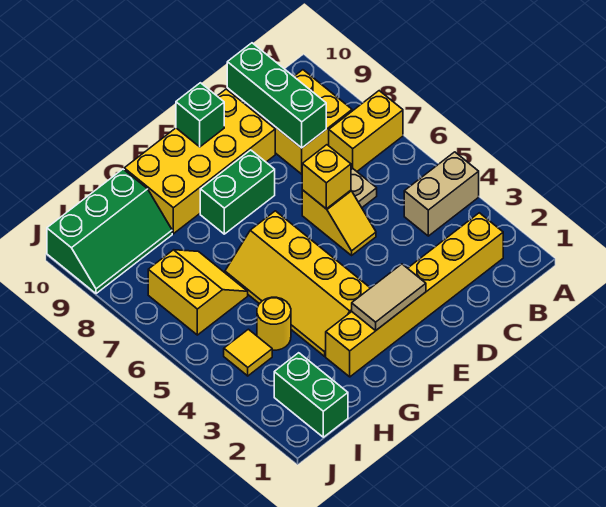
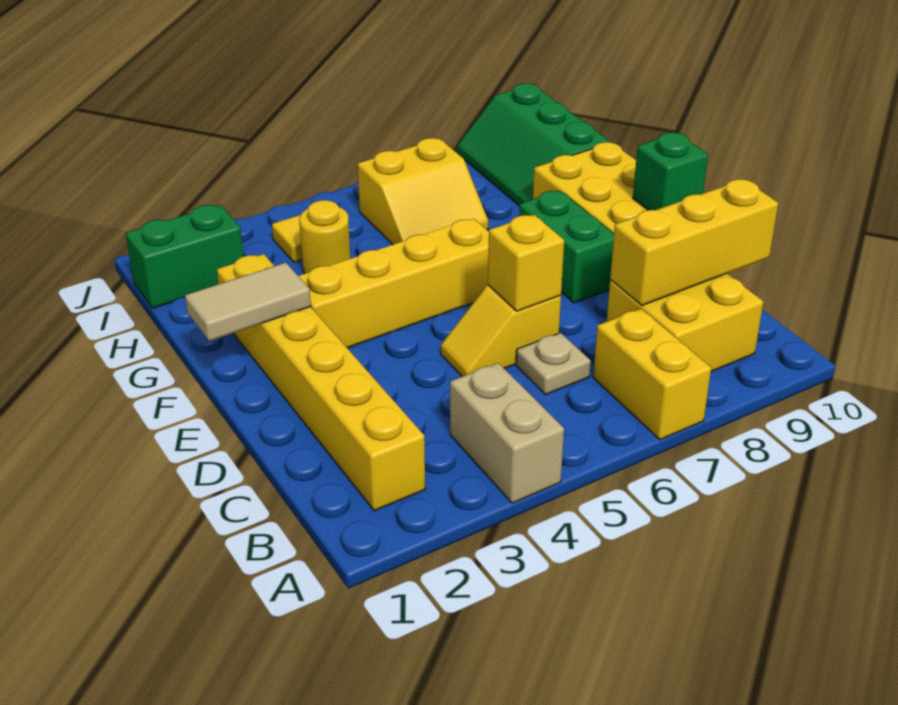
green brick C8:C10 level 2 -> yellow brick C8:C10 level 2
tan tile E2:F2 level 2 -> tan tile F1:F2 level 2

